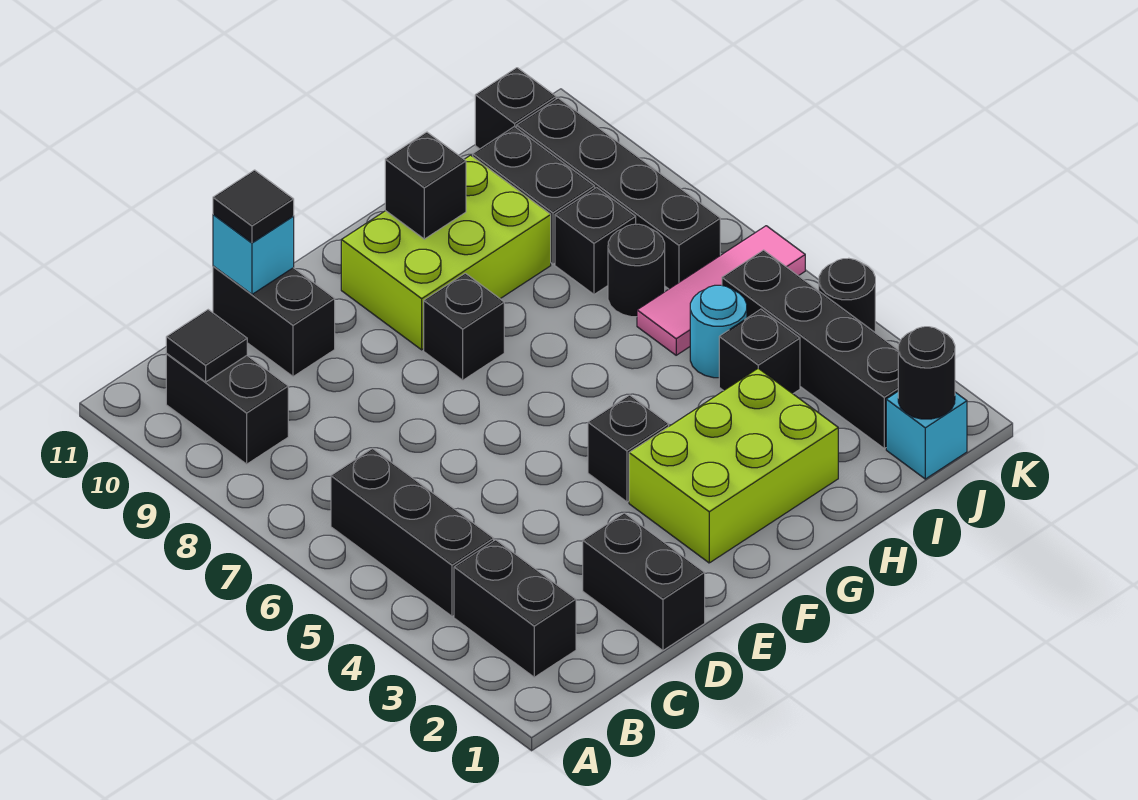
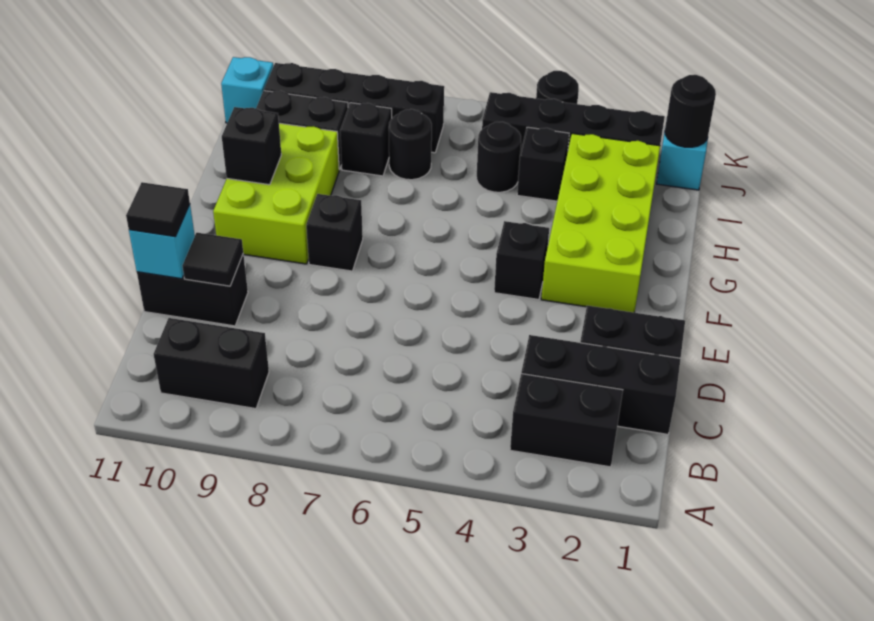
black brick B4:B6 level 1 -> black brick C1:C3 level 1
black tile B10 level 2 -> black tile D10 level 2
lime brick F2:H3 level 1 -> lime brick F2:I3 level 1
cyan round brick I5 level 1 -> black round brick I5 level 1
pink tile I6:K6 level 1 -> none
black brick J11 level 1 -> cyan brick J11 level 1

